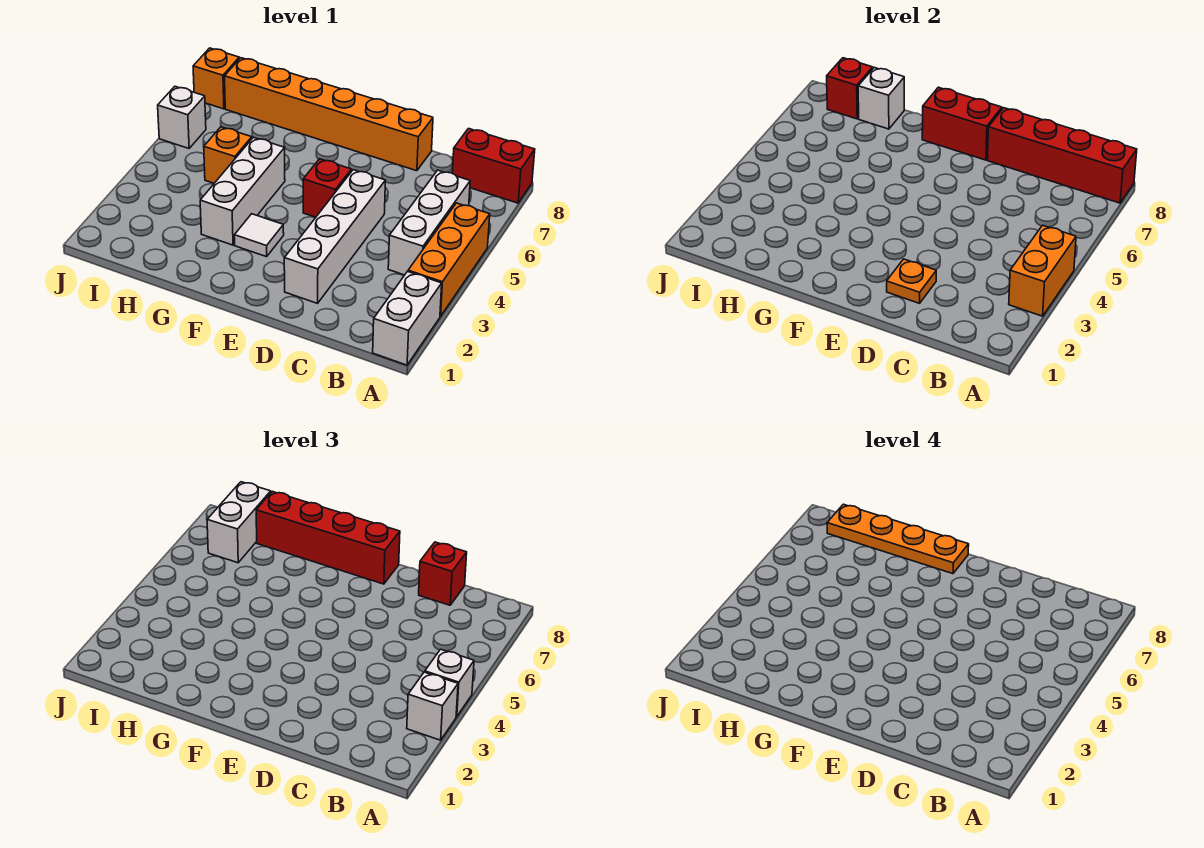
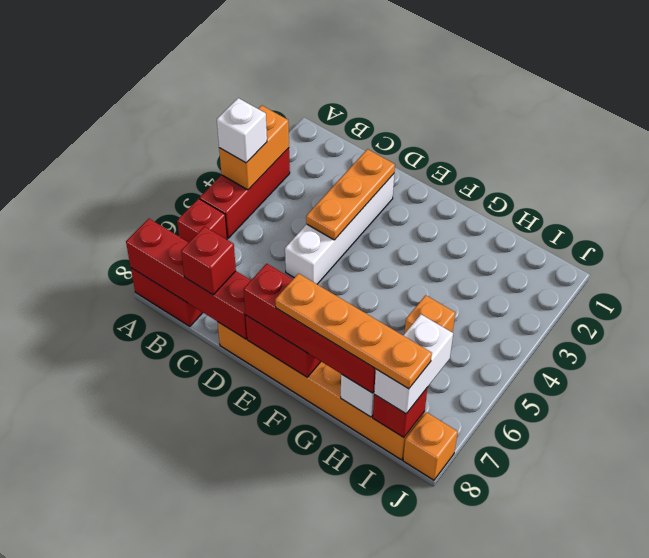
white brick A1:A2 level 1 -> none
orange brick A3:A5 level 1 -> red brick A3:A5 level 1
white brick A3 level 3 -> none
white brick B4:B6 level 1 -> none
orange plate D2 level 2 -> orange plate D2:D4 level 2
red brick E5 level 1 -> red brick A6 level 1
white tile F3 level 1 -> none
white brick G3:G5 level 1 -> none
white brick J6 level 1 -> none

